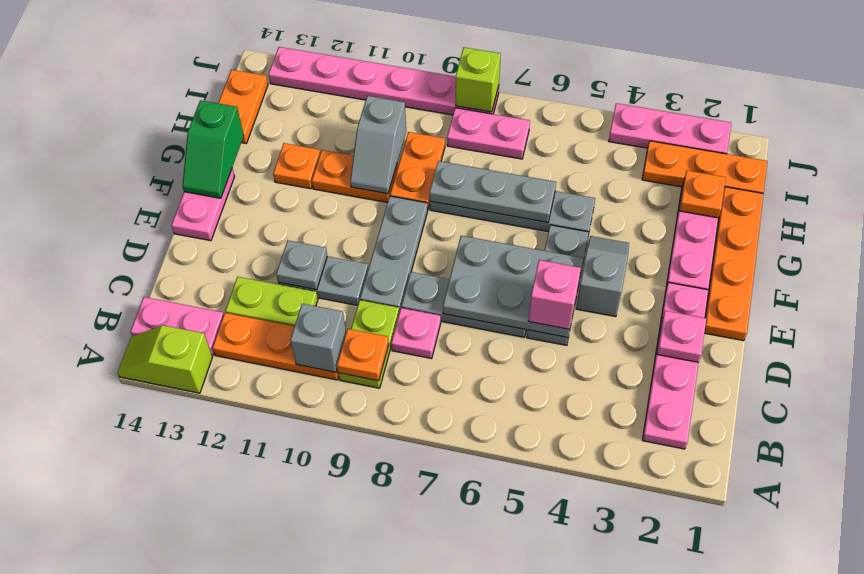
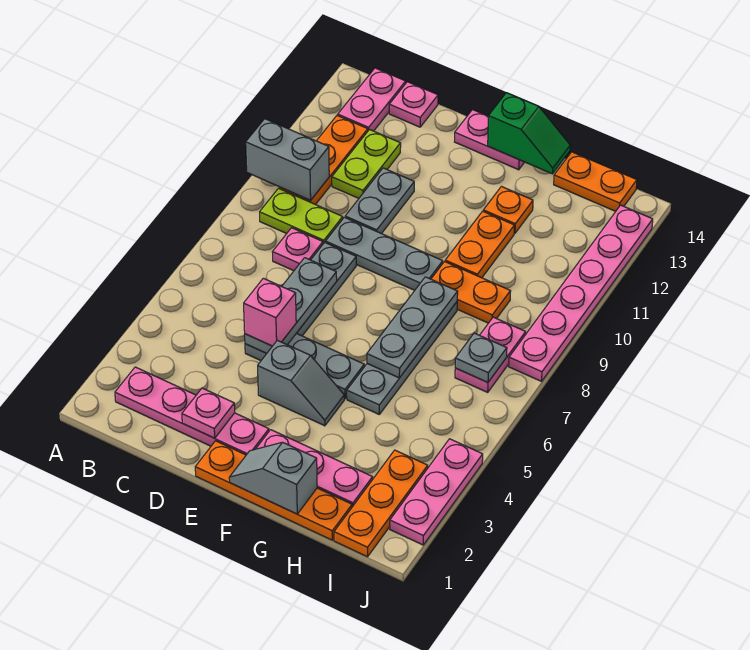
lime slope A13:A14 level 1 top 13 -> none
orange plate B9 level 2 -> none
grey brick B10 level 2 -> grey brick A10:B10 level 2
none -> pink plate C14 level 1
grey plate D5:E7 level 2 -> grey plate D5:D7 level 2
grey plate D11 level 2 -> grey plate I7 level 2
green slope F14:G14 level 2 top G -> green slope F14:G14 level 2 top F
grey slope G10:H10 level 2 top H -> grey slope F1:G1 level 2 top G
orange plate H2 level 2 -> none
lime brick J8 level 2 -> none

